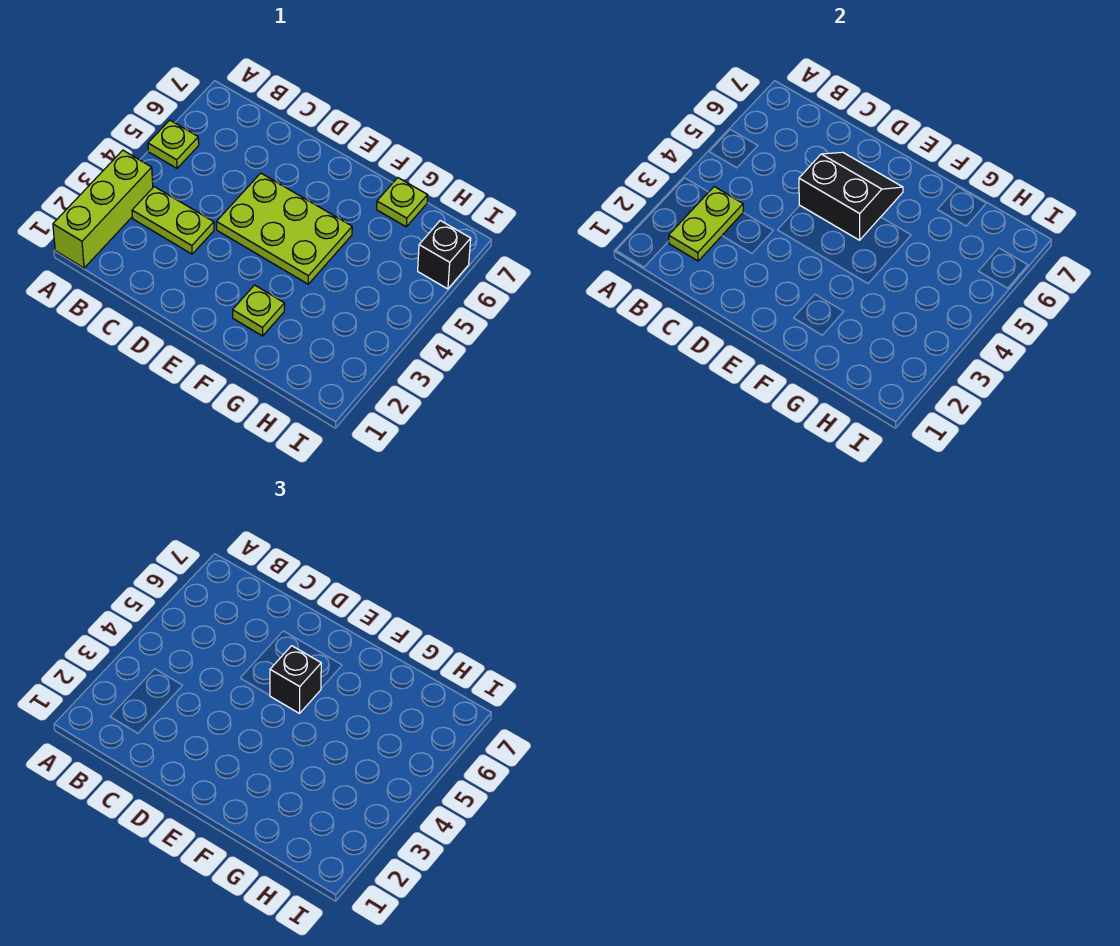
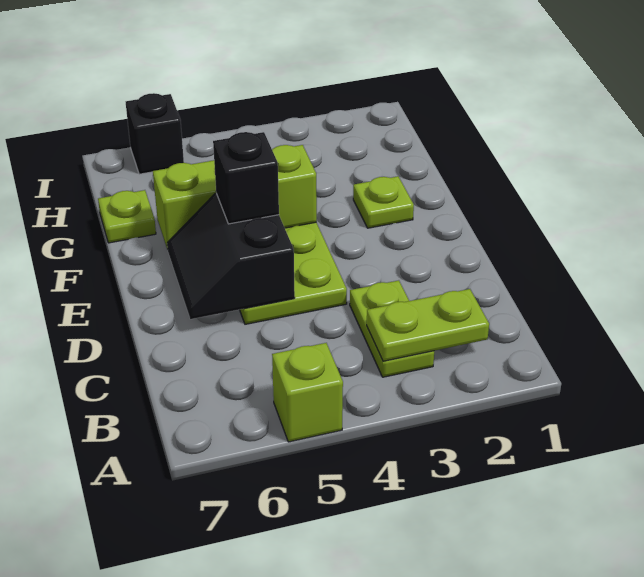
lime brick A1:A3 level 1 -> lime brick F4:F6 level 2
lime plate A5 level 1 -> lime brick A5 level 1

